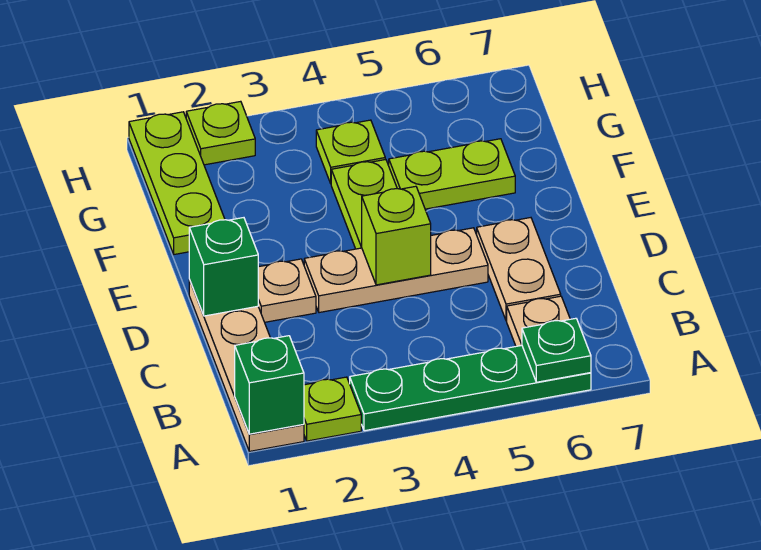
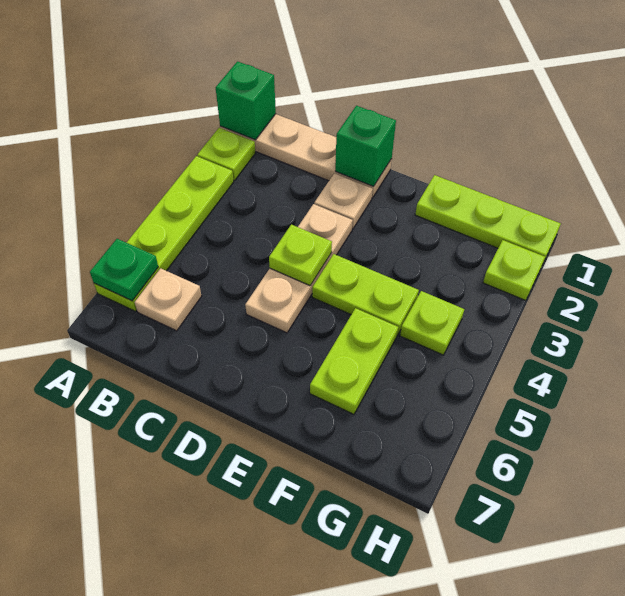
green plate A3:A6 level 1 -> lime plate A3:A6 level 1
tan plate C6:D6 level 1 -> none
lime brick D4 level 2 -> lime plate D4 level 2

